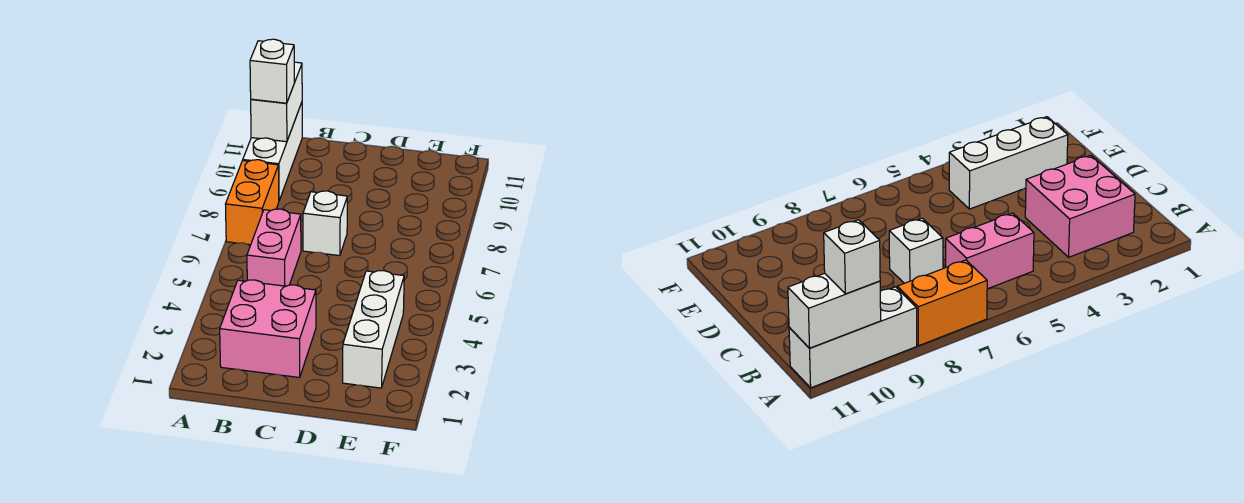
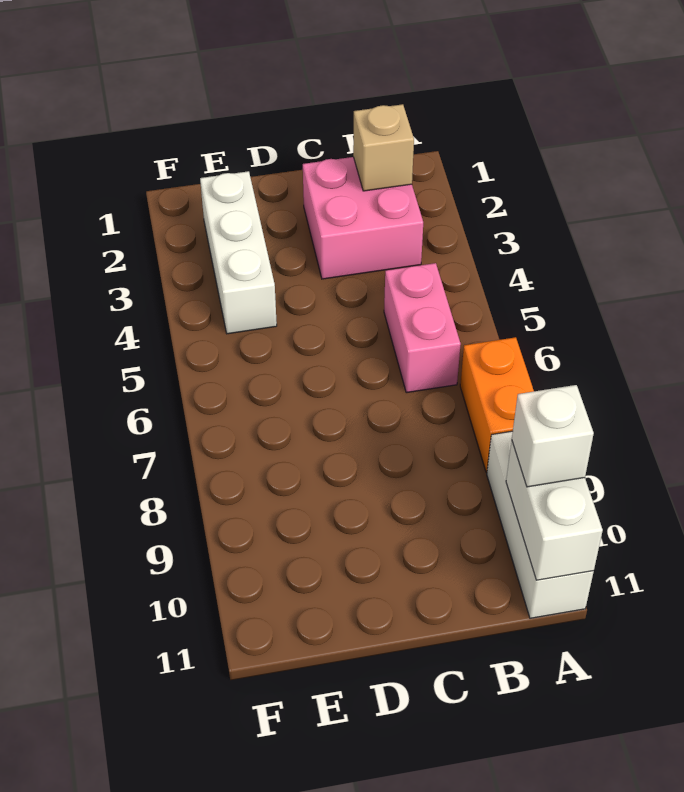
none -> tan brick B2 level 2
white brick C7 level 1 -> none

